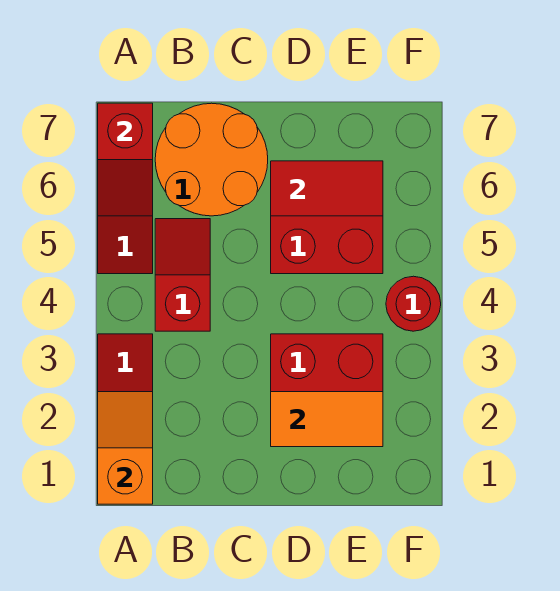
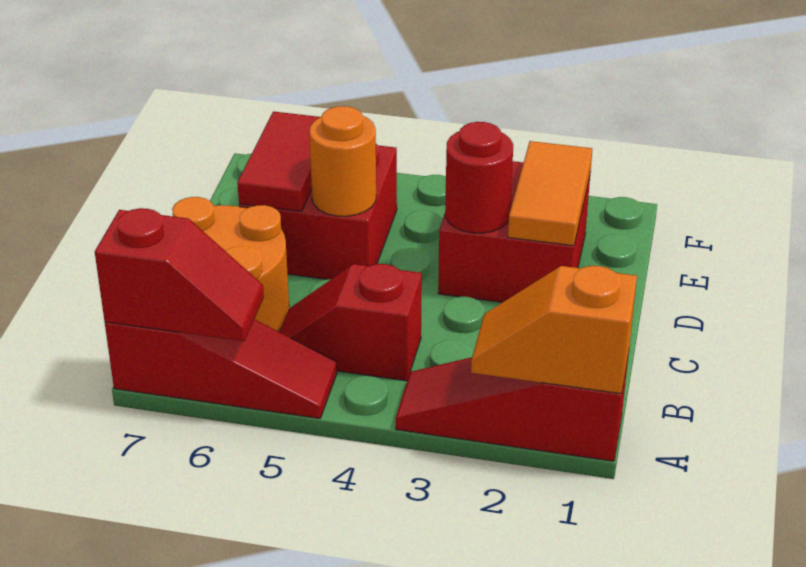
none -> orange round brick D5 level 2
red round brick F4 level 1 -> red round brick D3 level 2

